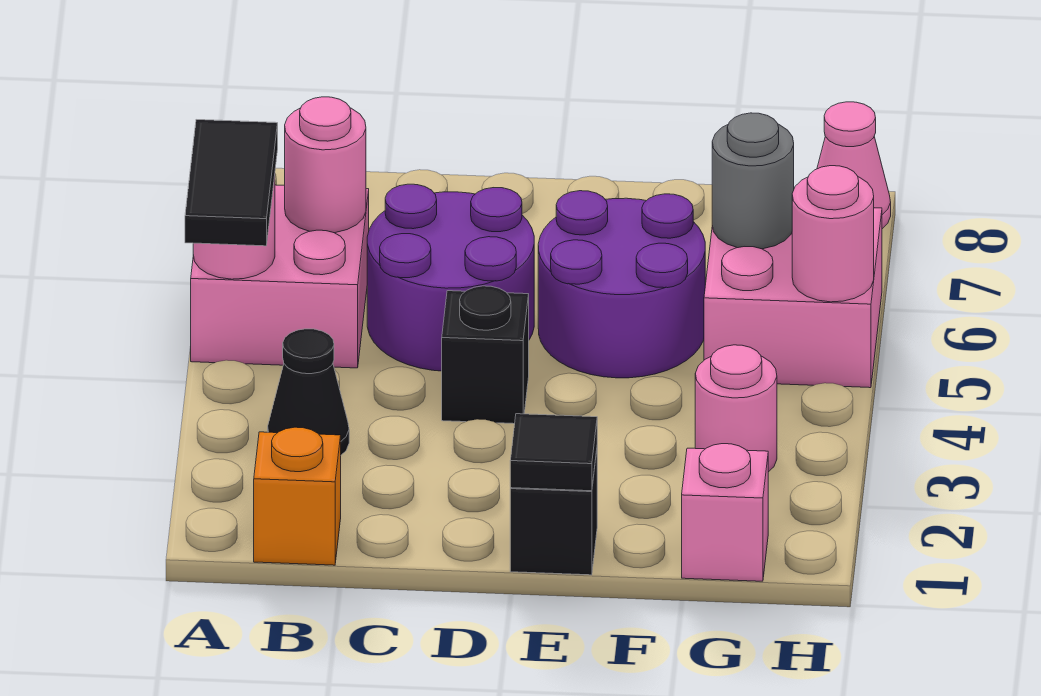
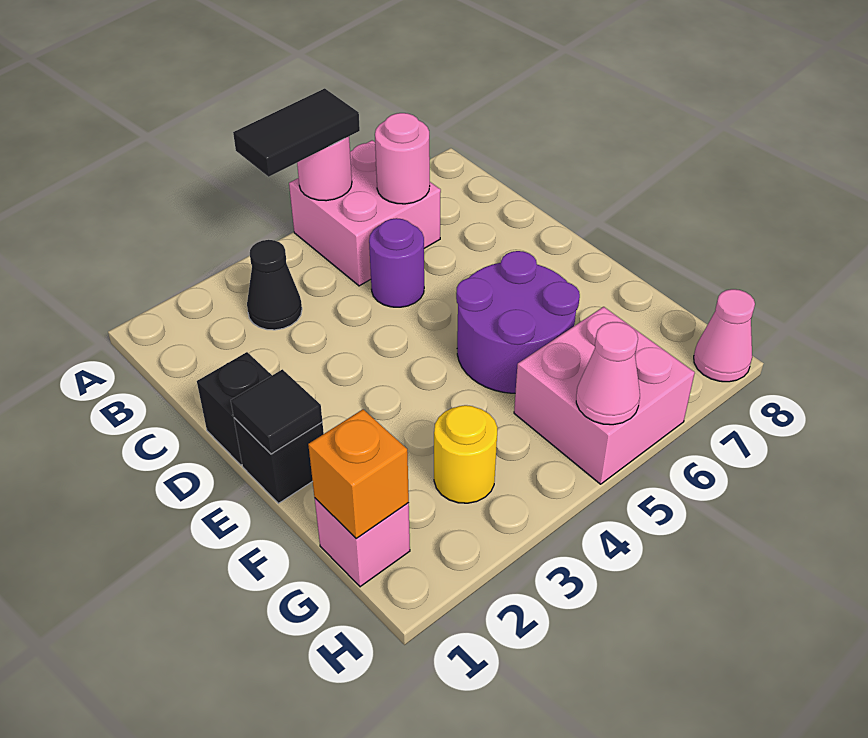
orange brick B1 level 1 -> orange brick G1 level 2
purple round brick C5:D6 level 1 -> purple round brick C5 level 1
black brick D4 level 1 -> black brick D1 level 1
pink round brick G3 level 1 -> yellow round brick G3 level 1
grey round brick G6 level 2 -> none
pink round brick H5 level 2 -> pink cone H5 level 2

